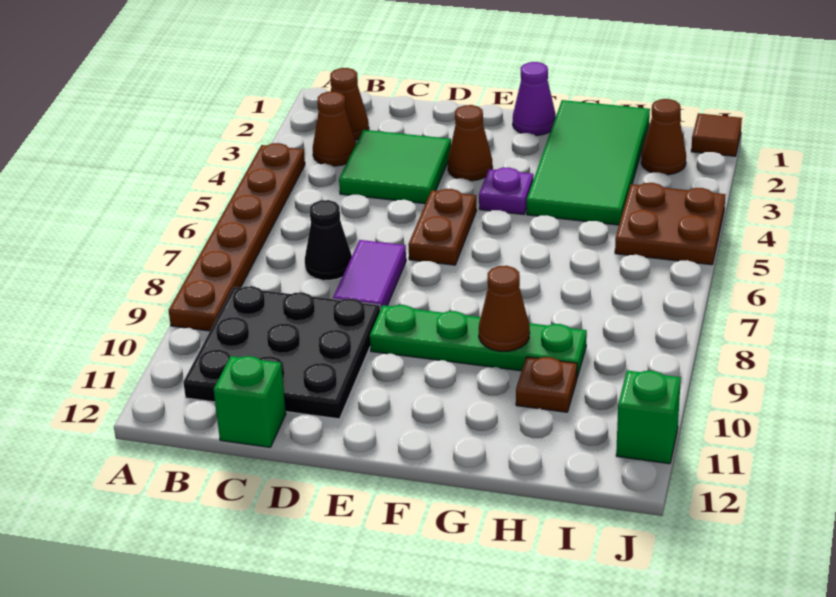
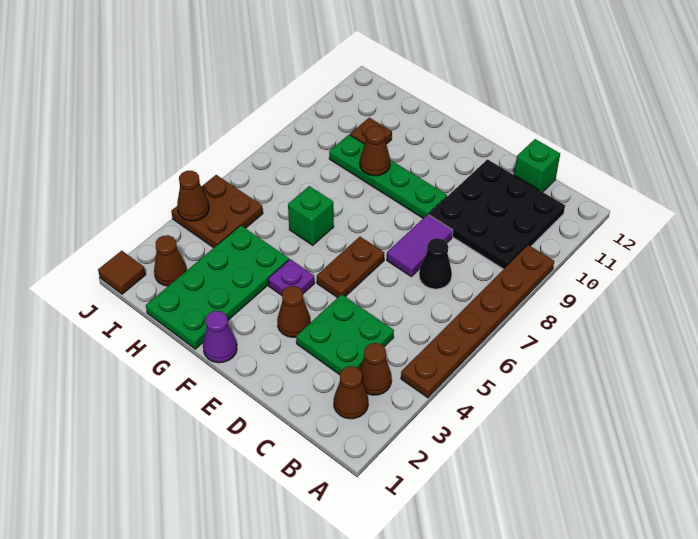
green tile C3:D4 level 1 -> green plate C3:D4 level 1
green tile G1:H4 level 1 -> green plate G1:H4 level 1
none -> brown cone J4 level 2
green brick J11 level 1 -> green brick G6 level 1

